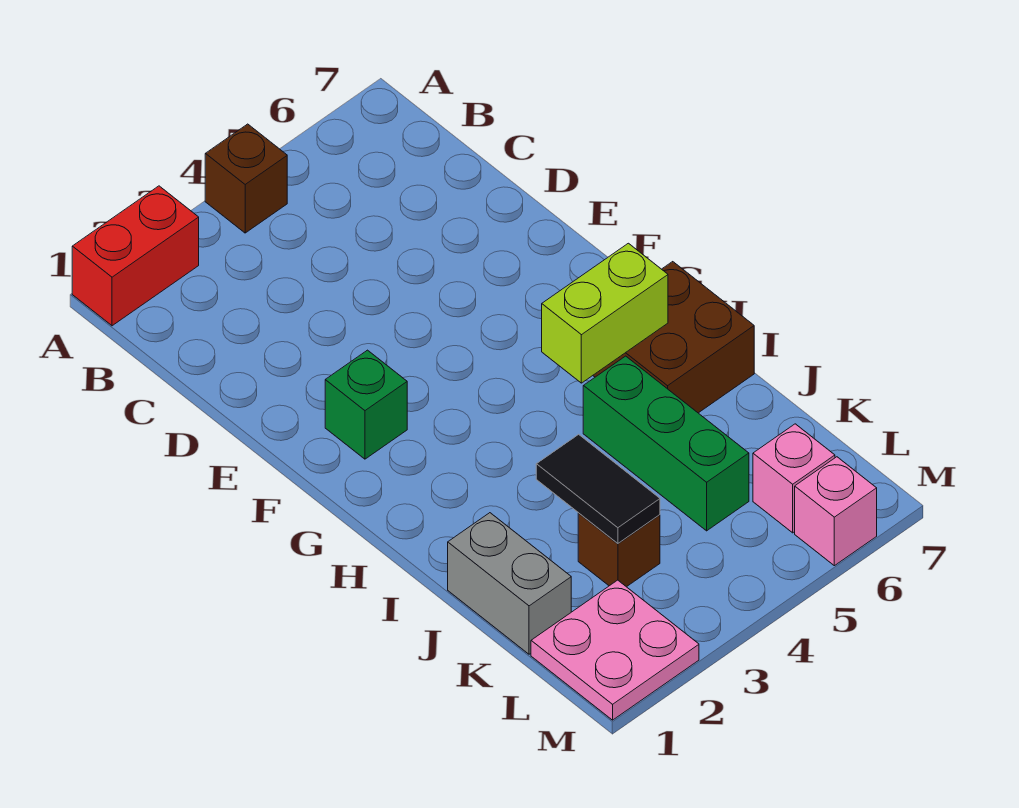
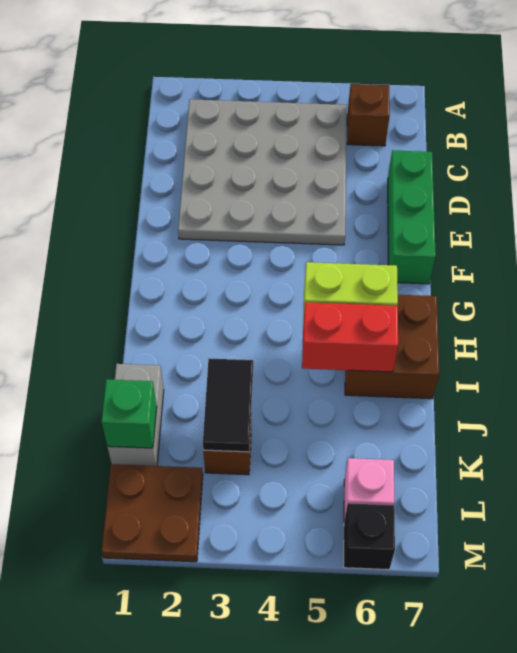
red brick A1:A2 level 1 -> red brick I5:I6 level 2
brown brick A4 level 1 -> brown brick B6 level 1
none -> grey plate B2:E5 level 1
green brick F2 level 1 -> green brick K1 level 2
green brick I5:K5 level 1 -> green brick D7:F7 level 1
pink plate L1:M2 level 1 -> brown plate L1:M2 level 1
pink brick M6 level 1 -> black brick M6 level 1

